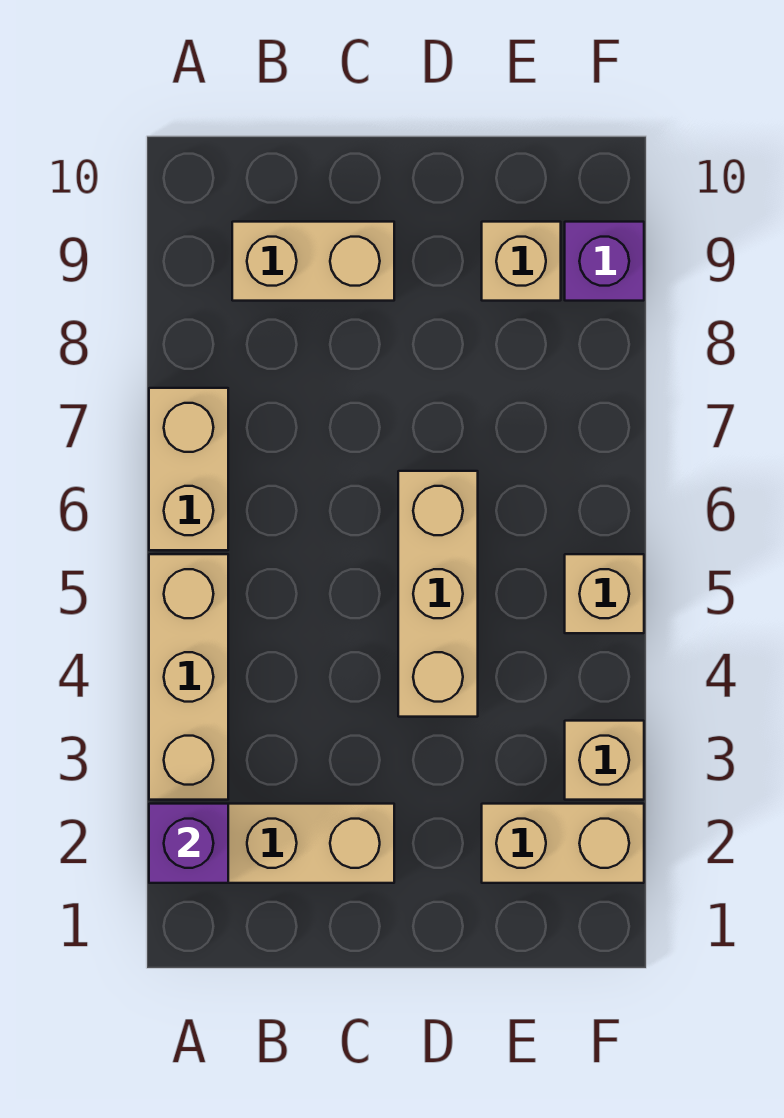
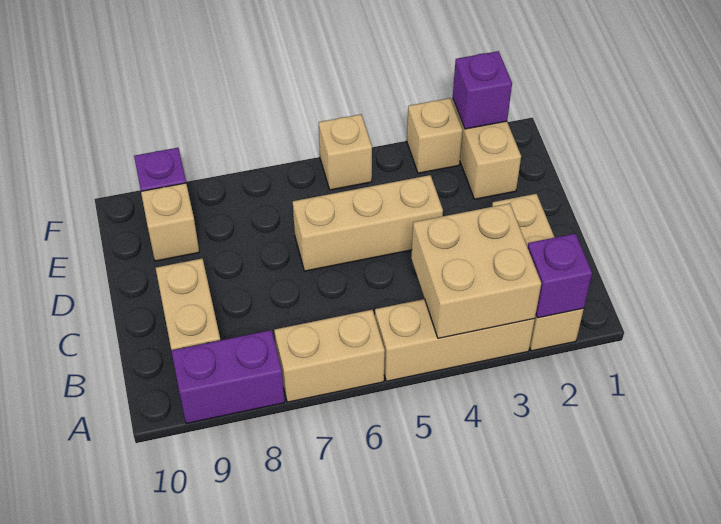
none -> tan brick A3:B4 level 2
none -> purple brick A8:A9 level 1
none -> purple brick F2 level 2

